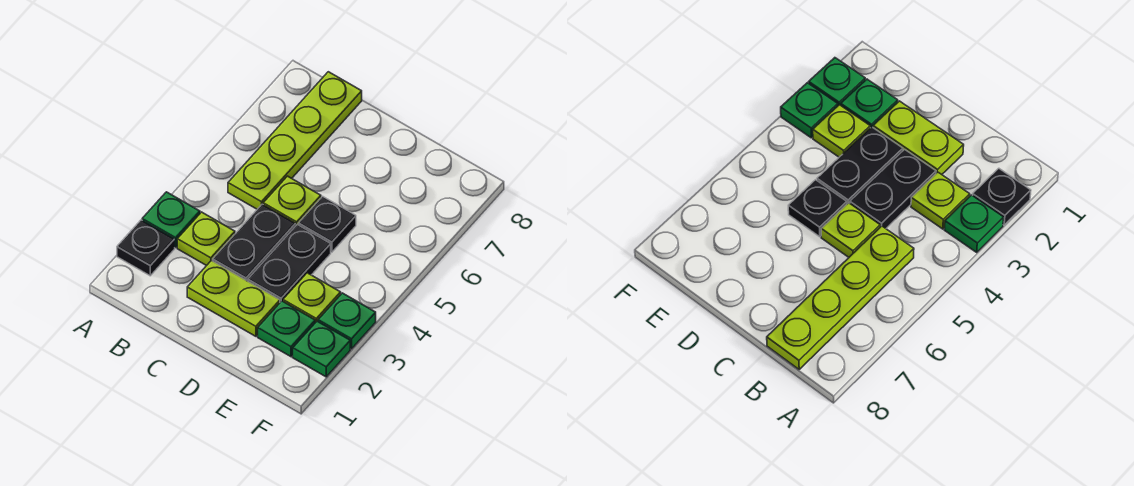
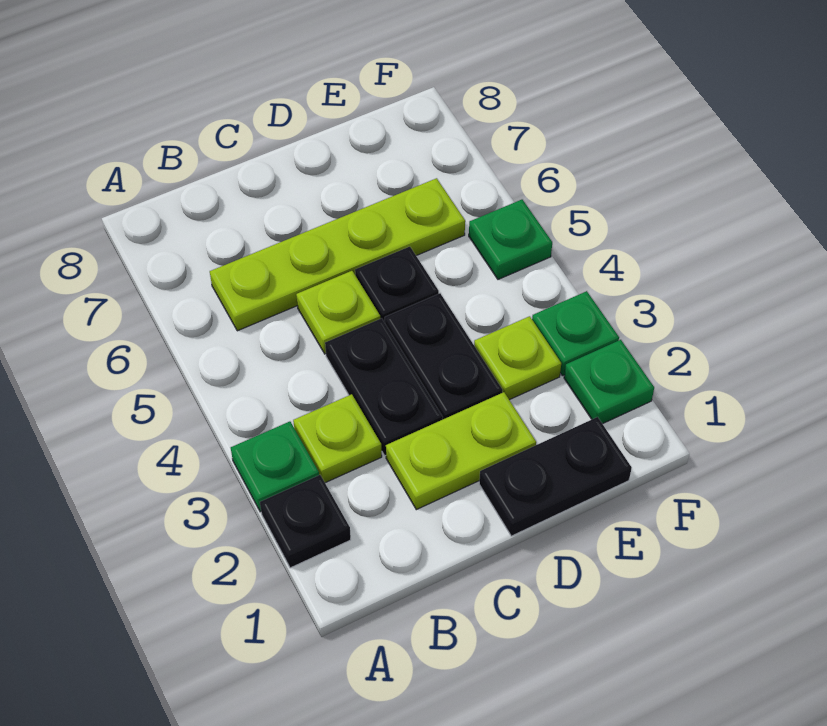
lime plate B5:B8 level 1 -> lime plate B6:E6 level 1
none -> black plate D1:E1 level 1
green plate E2 level 1 -> green plate F5 level 1

